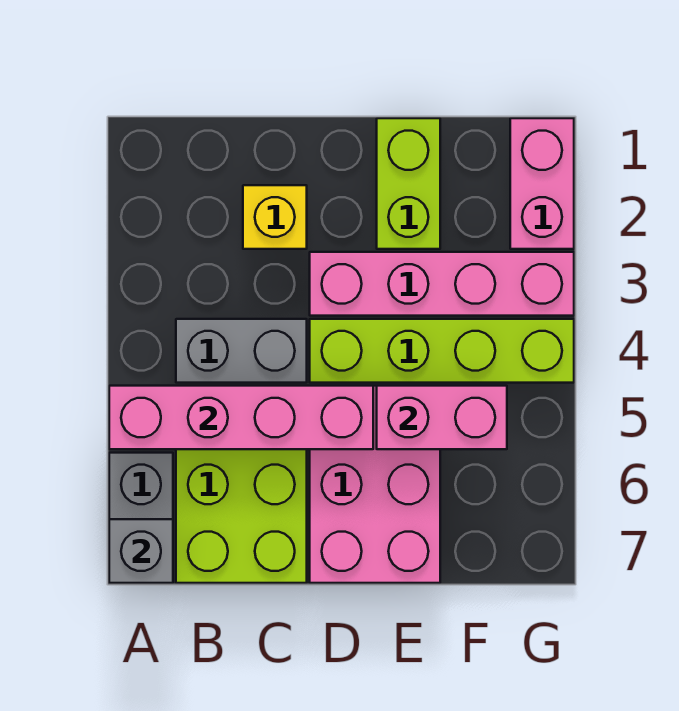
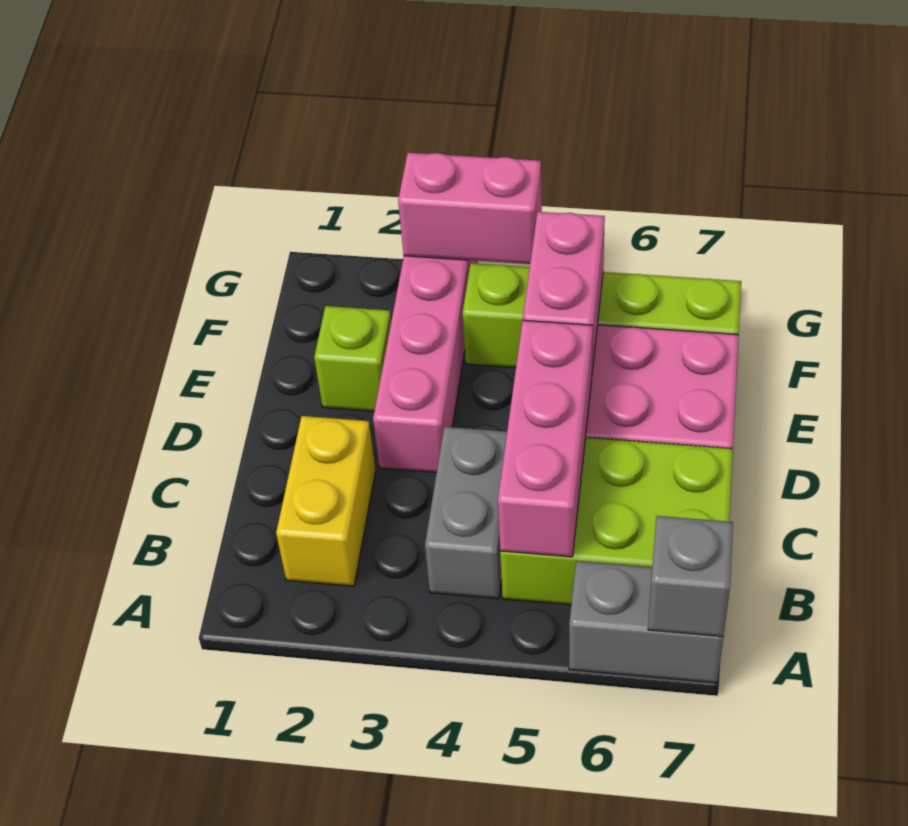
pink brick A5:D5 level 2 -> pink brick B5:D5 level 2
yellow brick C2 level 1 -> yellow brick B2:C2 level 1
lime brick D4:G4 level 1 -> lime brick F4:F7 level 1
lime brick E1:E2 level 1 -> lime brick E2 level 1
pink brick G1:G2 level 1 -> pink brick G3:G4 level 2

